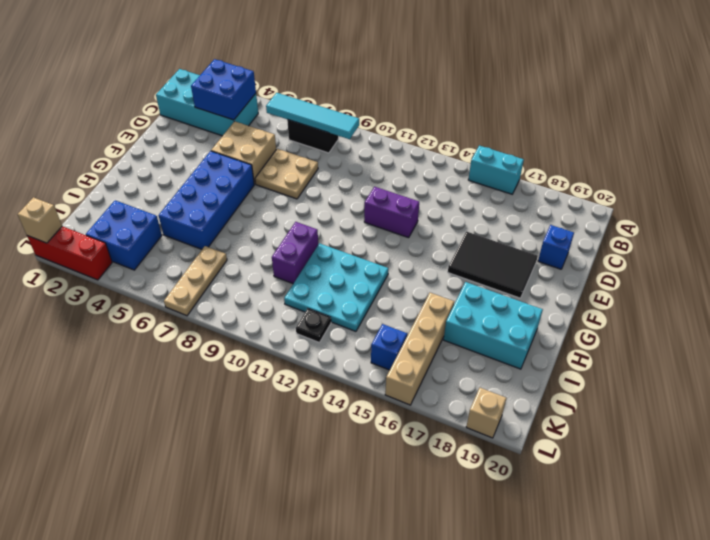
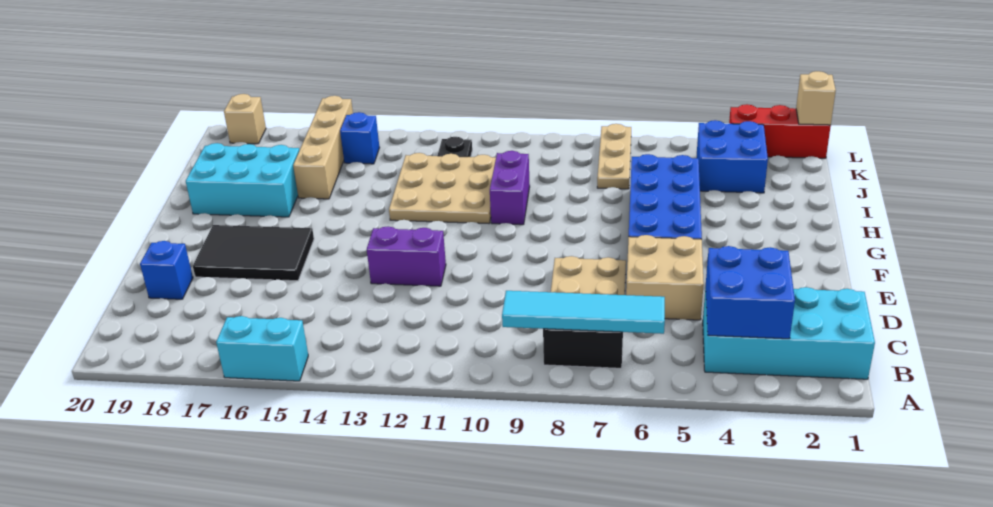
cyan plate H11:J13 level 1 -> tan plate H11:J13 level 1

